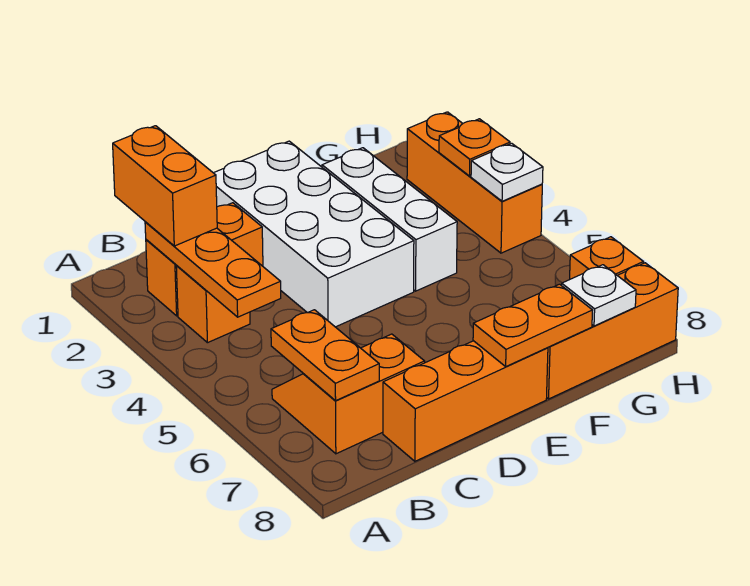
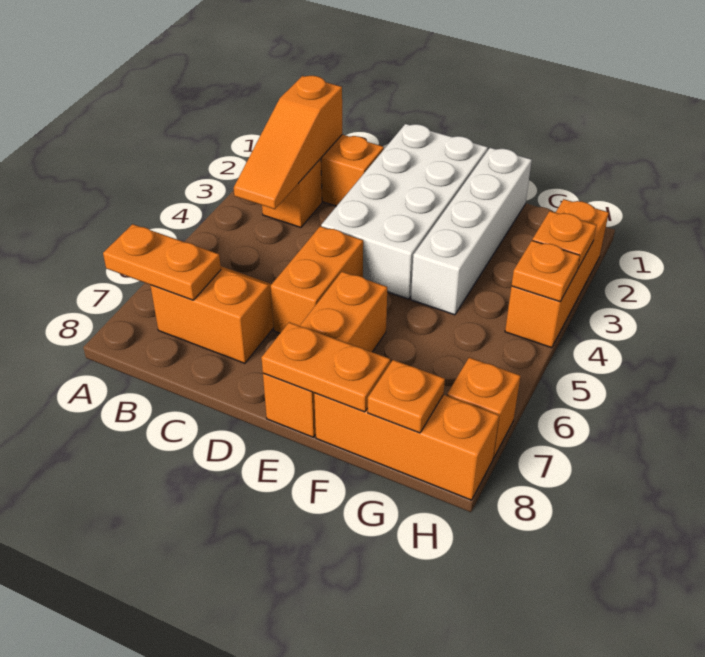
orange brick B1:B2 level 3 -> orange brick D5:D6 level 1
orange plate B2:B4 level 2 -> orange slope B2:B4 level 2 top 2
orange plate B6:B7 level 2 -> orange plate A7:B7 level 2
orange brick C8:E8 level 1 -> orange brick E6:E8 level 1
white brick F2:F4 level 1 -> white brick F1:F4 level 1
white plate G8 level 2 -> orange plate G8 level 2
white plate H4 level 2 -> orange plate H4 level 2

